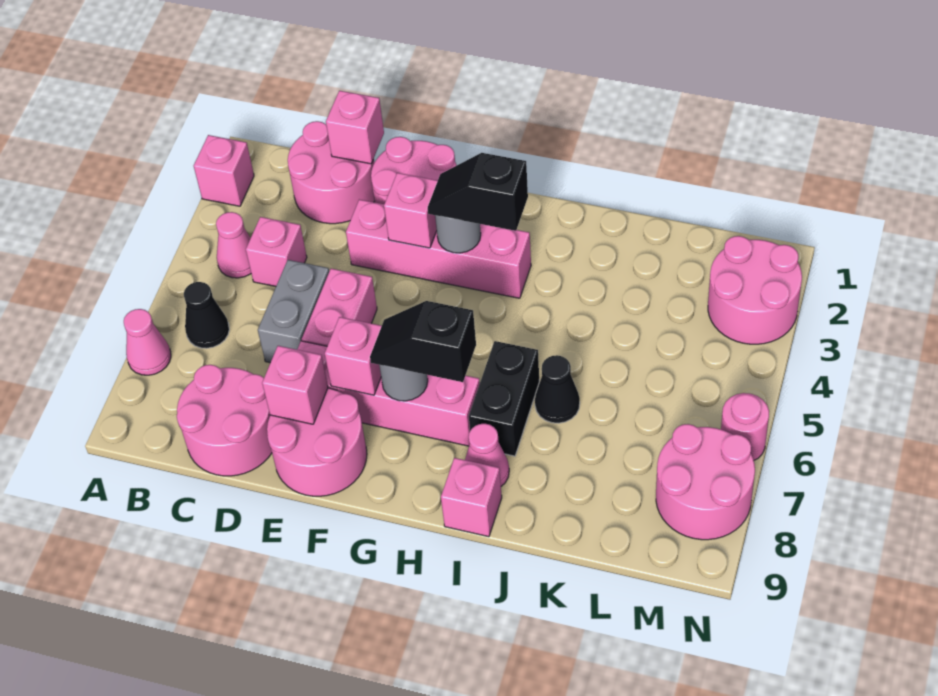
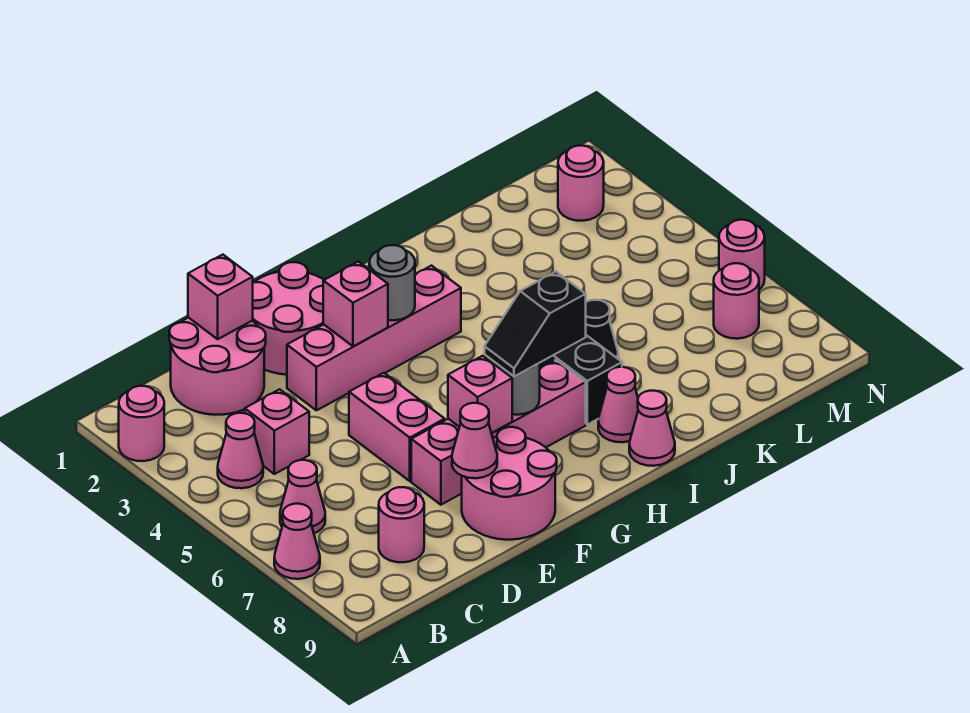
pink brick A2 level 1 -> pink round brick A2 level 1
black cone B6 level 1 -> pink cone B6 level 1
pink round brick C8:D9 level 1 -> pink round brick C8 level 1
grey brick D5:D6 level 1 -> none
pink brick E8 level 2 -> pink cone E8 level 2
black slope G3:H3 level 3 top H -> none
pink brick I9 level 1 -> pink cone I9 level 1
pink round brick M2:N3 level 1 -> pink round brick M2 level 1
pink round brick M7:N8 level 1 -> pink round brick M7 level 1

